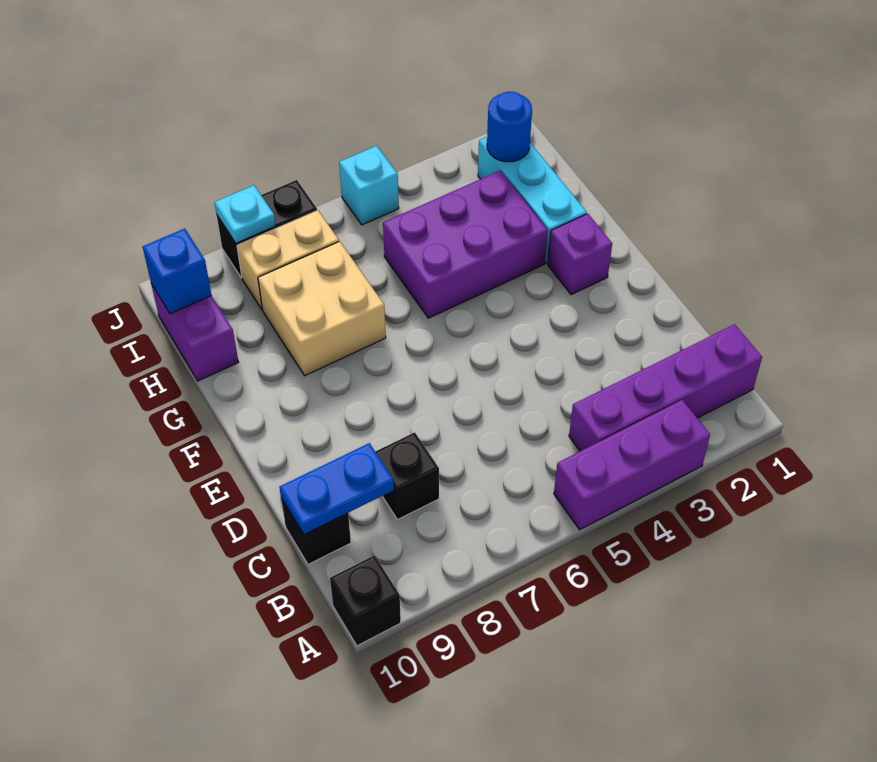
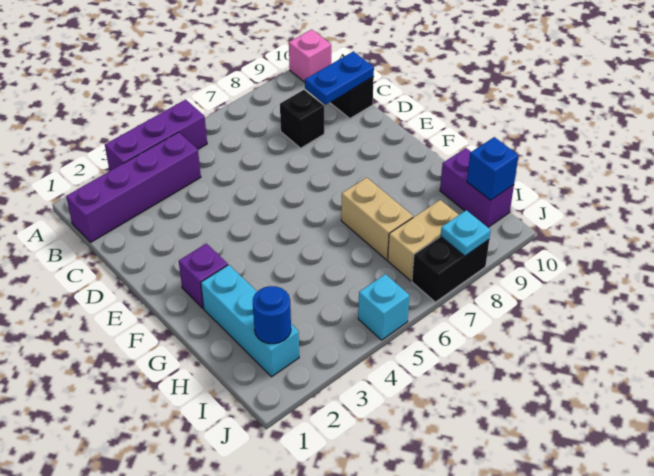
black brick A10 level 1 -> pink brick A10 level 1
purple brick G3:H5 level 1 -> none
tan brick G7:H8 level 1 -> tan brick G7:H7 level 1

